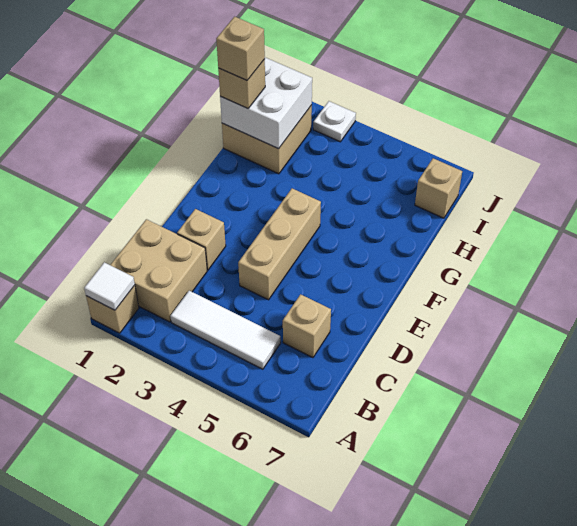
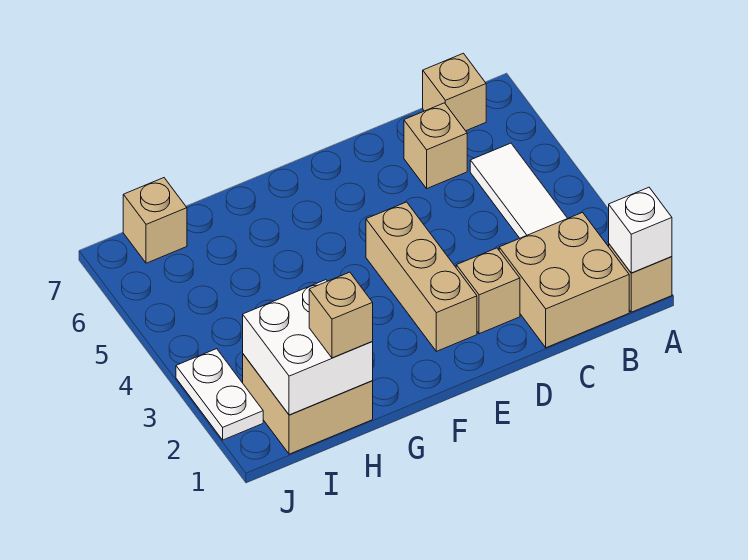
white tile A1 level 2 -> white brick A1 level 2
tan brick D4:F4 level 1 -> tan brick E2:E4 level 1
tan brick H1 level 4 -> tan brick B7 level 1
white plate J3 level 1 -> white plate J2:J3 level 1

